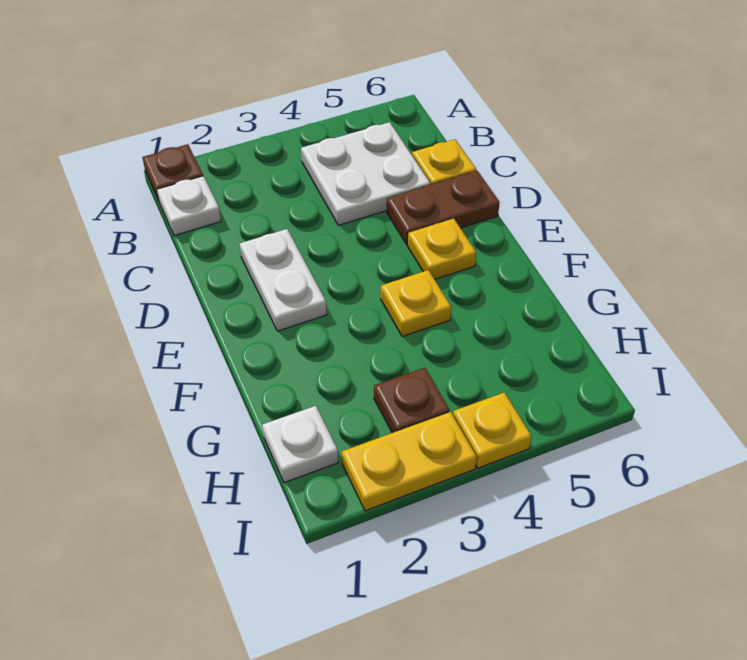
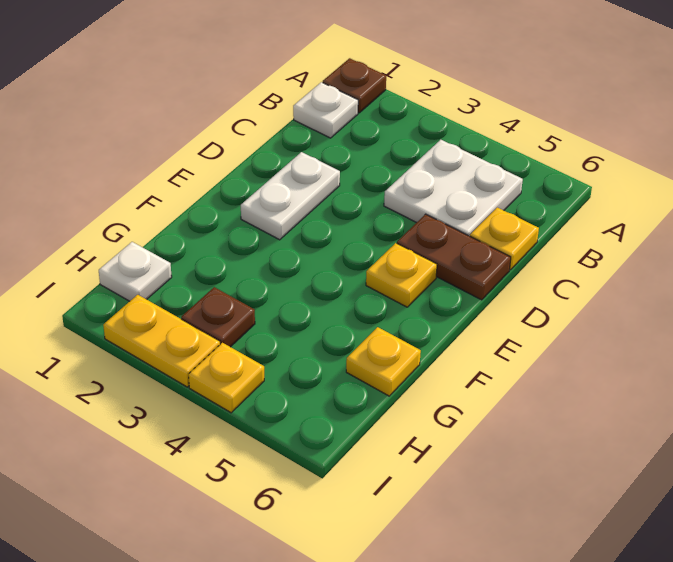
yellow plate F4 level 1 -> yellow plate G6 level 1

